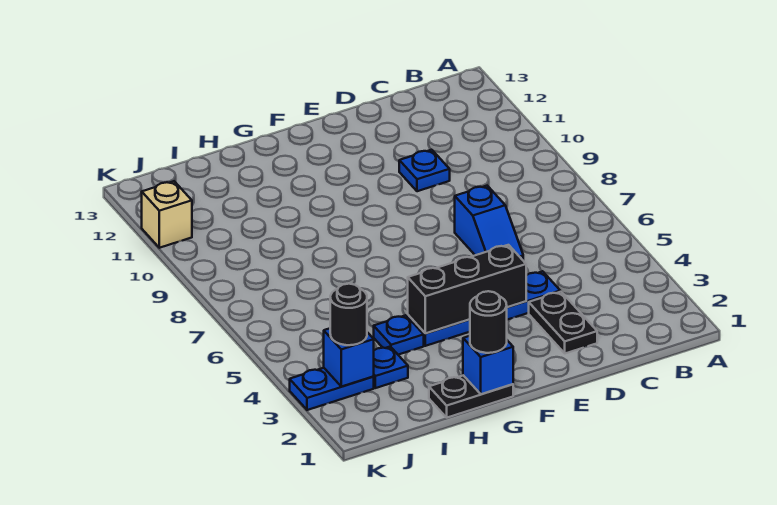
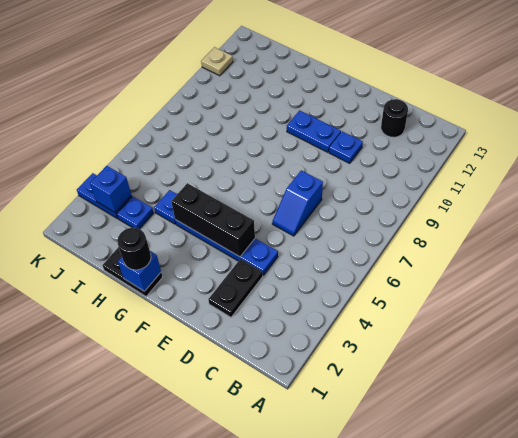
none -> blue plate E10:F10 level 1
black round brick J3 level 3 -> black round brick C12 level 1
tan brick K11 level 1 -> tan plate K11 level 1

